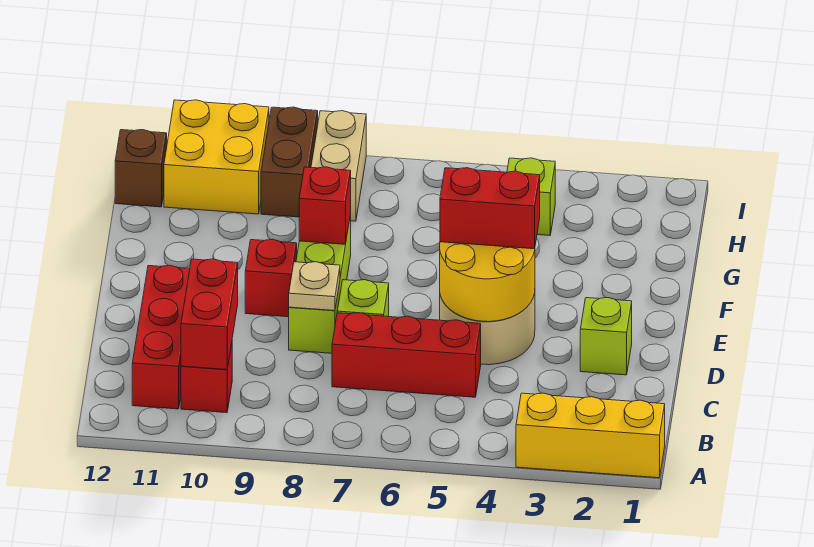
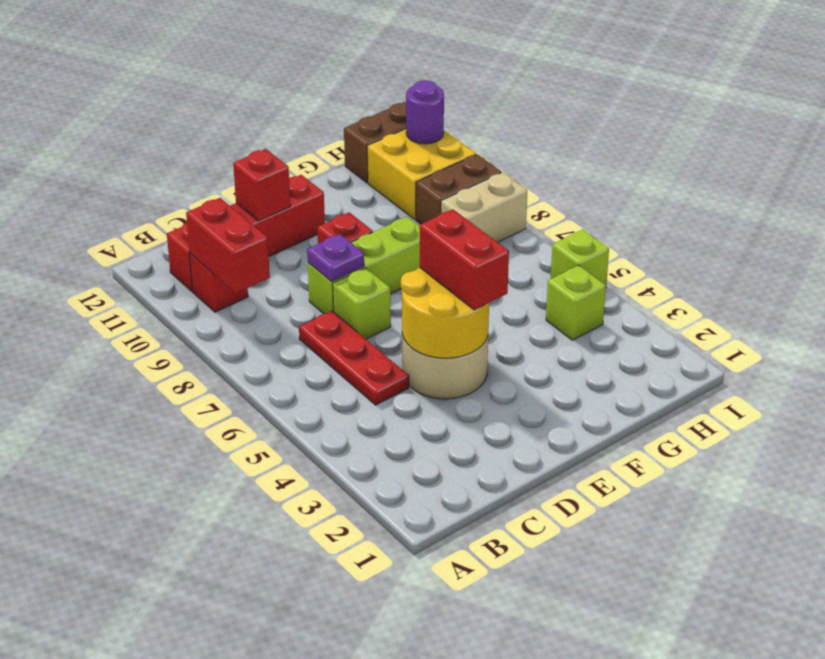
yellow brick A1:A3 level 1 -> none
red brick B10:C10 level 2 -> red brick B9:B10 level 2
red brick B11:D11 level 1 -> red brick B11:E11 level 1
red brick C5:C7 level 1 -> red plate C5:C7 level 1
lime brick D2 level 1 -> lime brick I5 level 1
tan plate D8 level 2 -> purple plate D8 level 2
red brick F8 level 2 -> red brick D11 level 2
brown brick H12 level 1 -> brown brick H12:I12 level 1
none -> purple round brick I11 level 2

